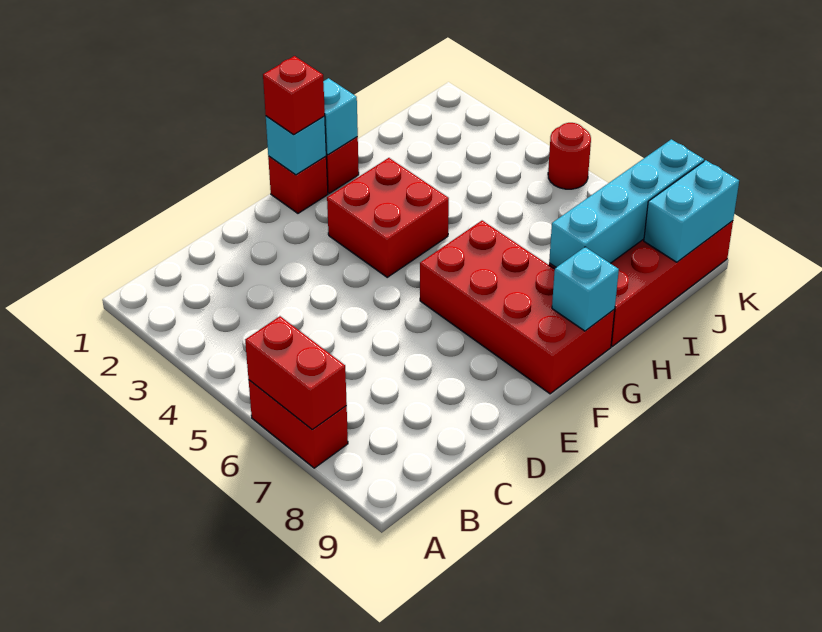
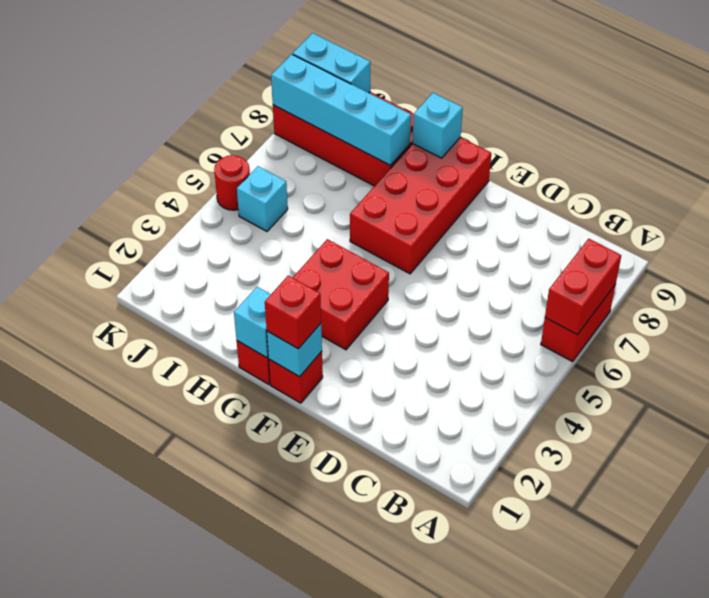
none -> cyan brick J5 level 1

